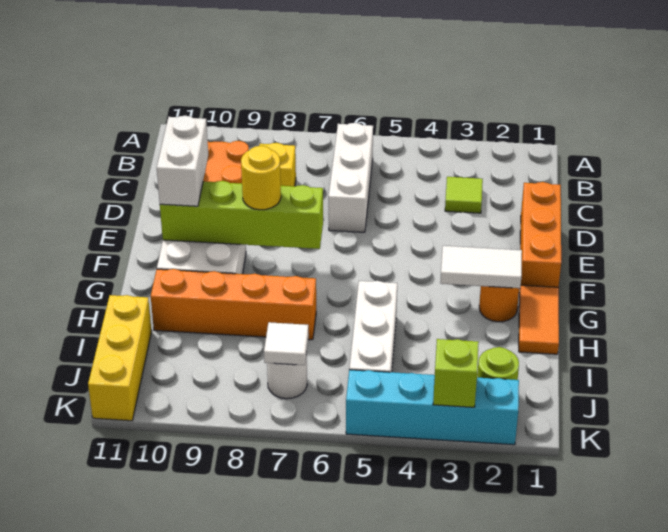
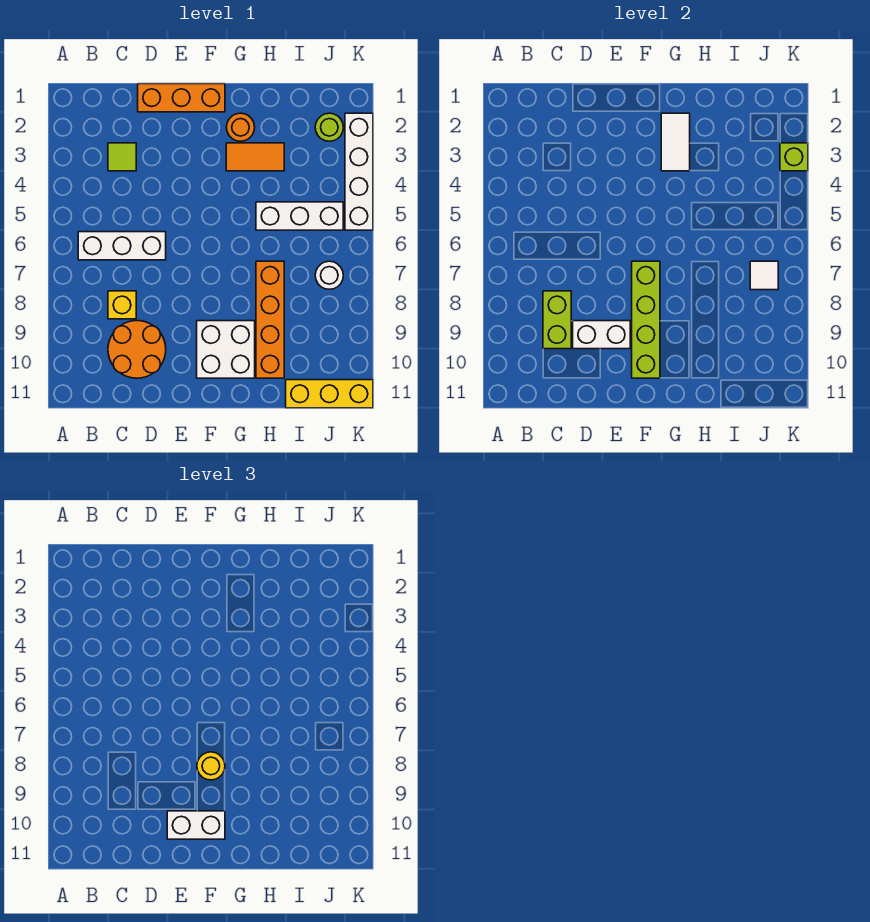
none -> lime brick C8:C9 level 2
none -> white brick D9:E9 level 2
orange tile G1:H1 level 1 -> orange tile G3:H3 level 1
cyan brick K2:K5 level 1 -> white brick K2:K5 level 1

